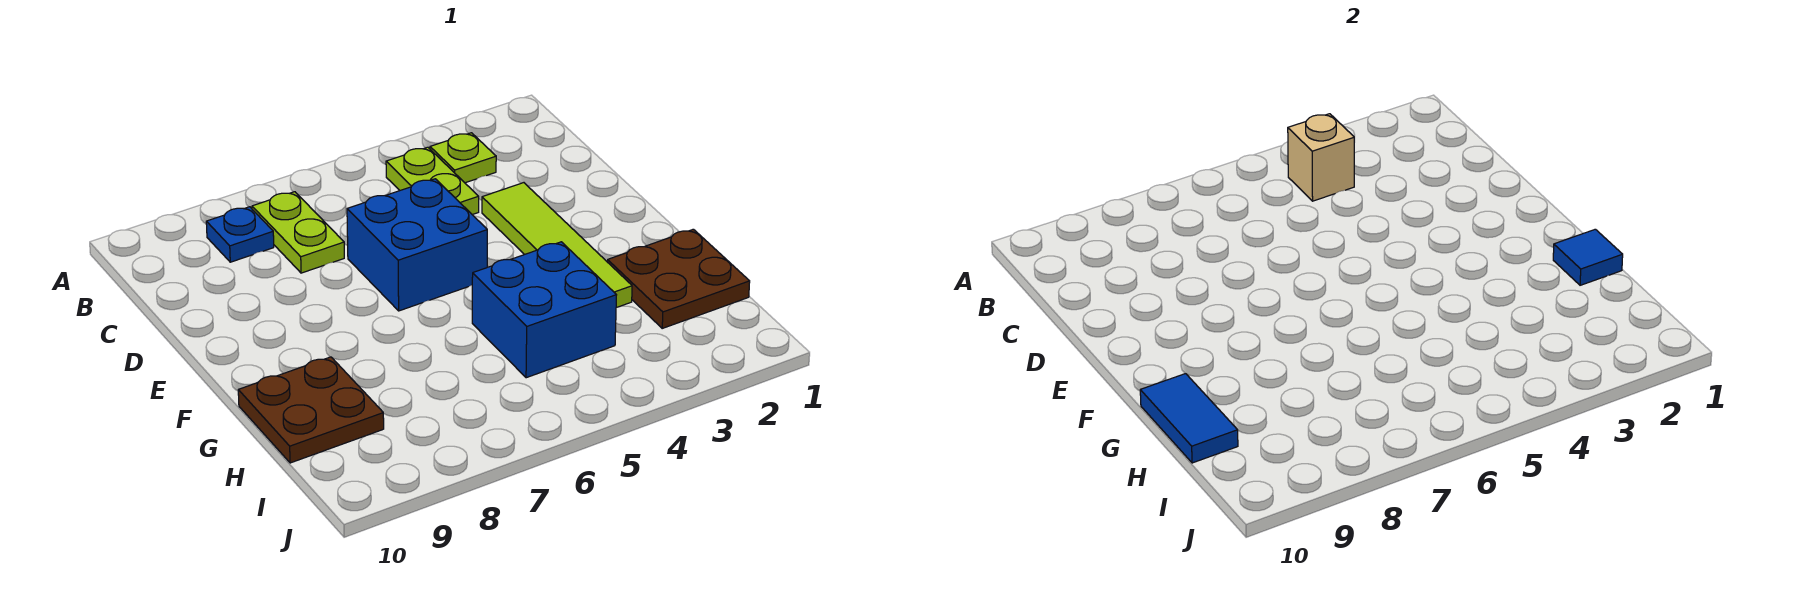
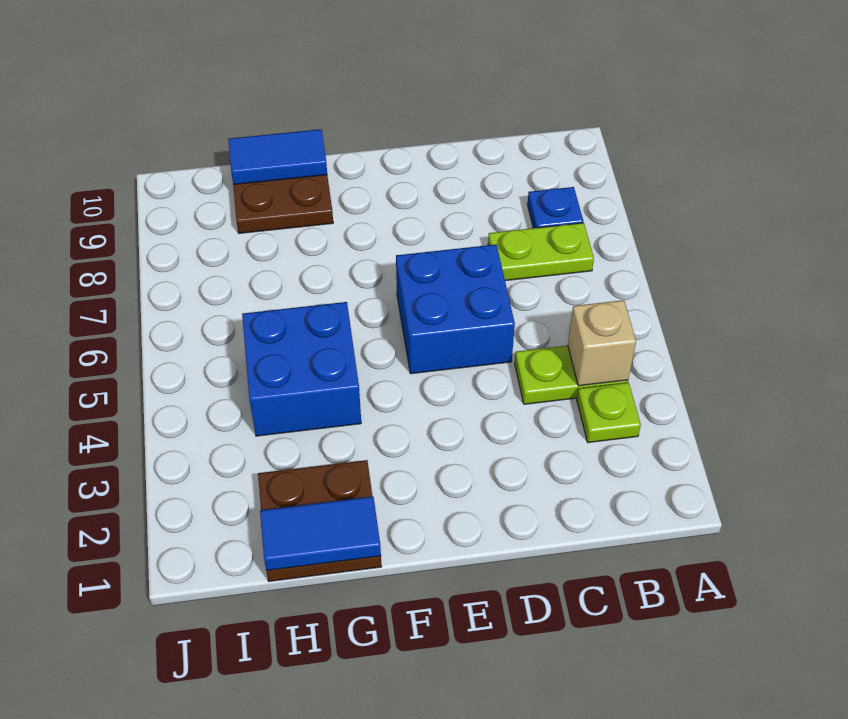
lime tile D3:G3 level 1 -> none
blue tile G1 level 2 -> blue tile G1:H1 level 2

